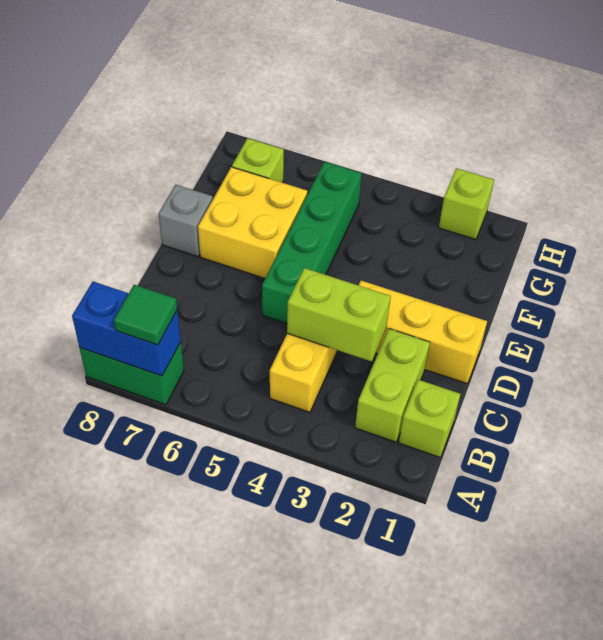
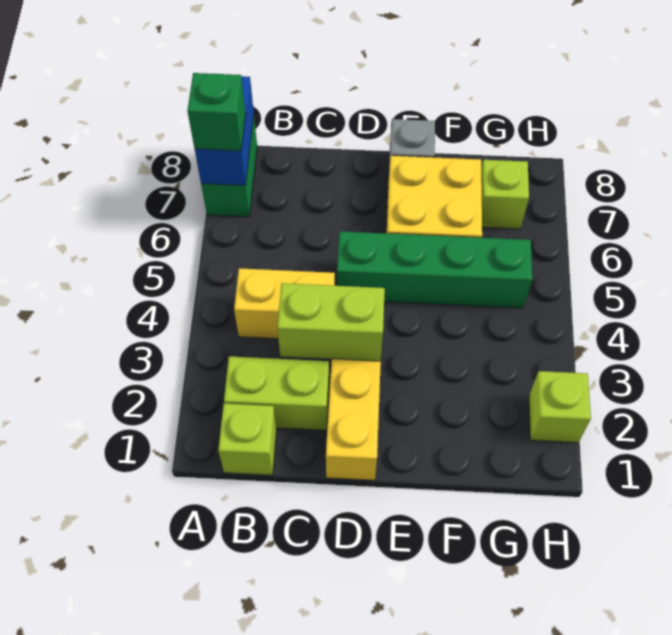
green tile A7 level 3 -> green brick A7 level 3
lime brick C3:C4 level 2 -> lime brick C3:D3 level 2

